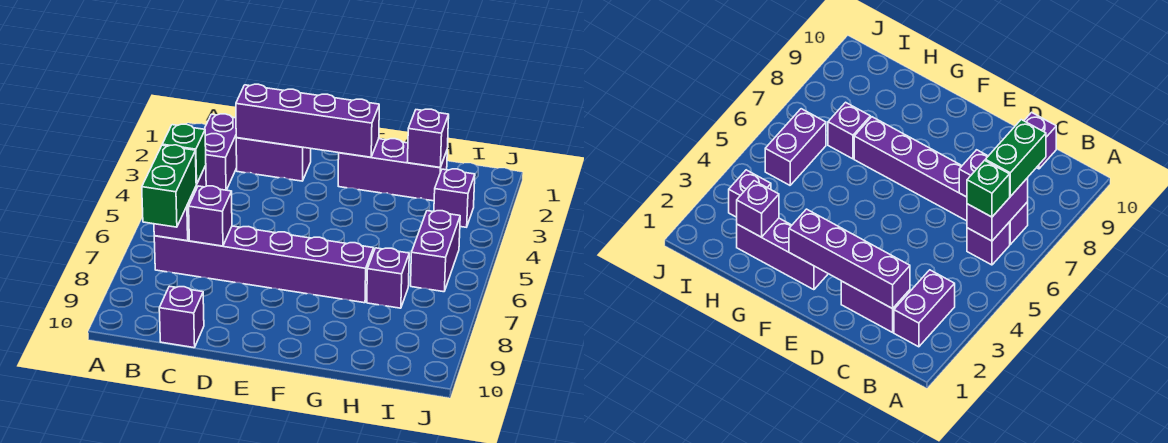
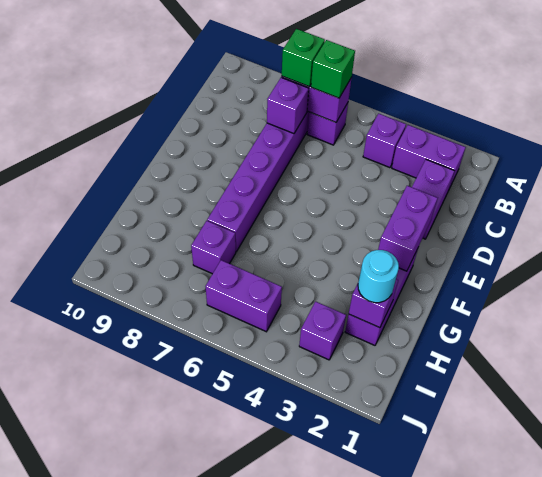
green brick B7:B8 level 3 -> green brick B7 level 3
purple brick C2:F2 level 2 -> purple brick E2:F2 level 2
purple brick C10 level 1 -> purple brick B4 level 1
none -> cyan round brick H2 level 3

